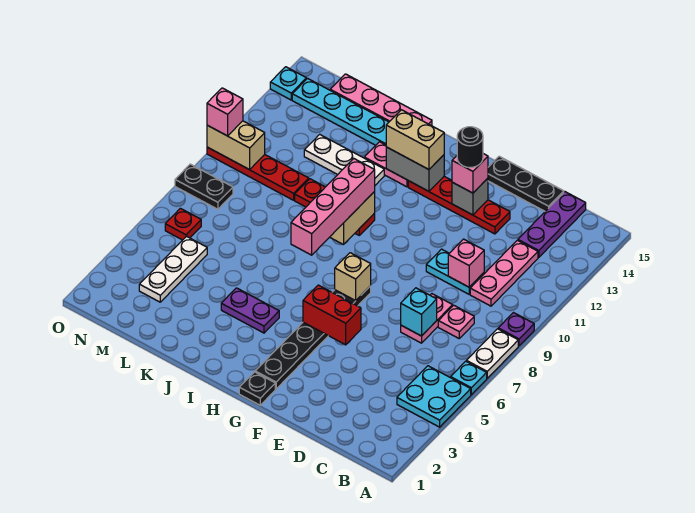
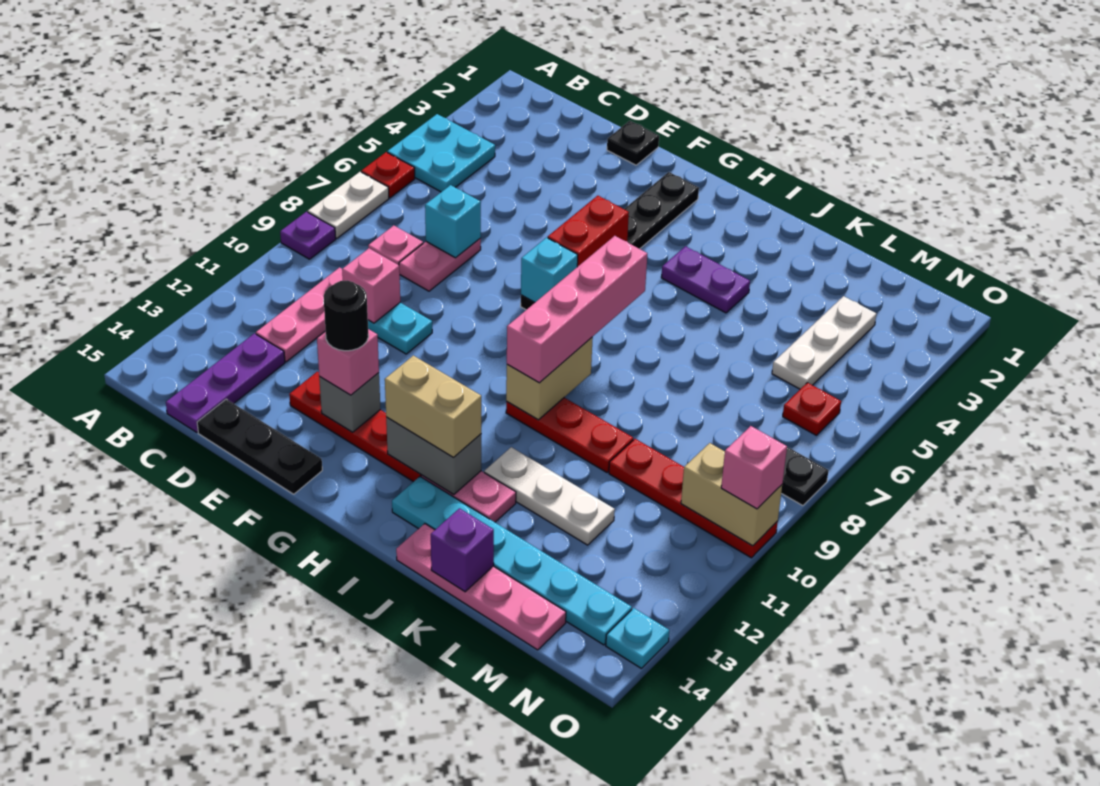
cyan plate A6 level 1 -> red plate A6 level 1
red brick F5:G5 level 2 -> red brick G5:G6 level 2
black plate G1 level 1 -> black plate E1 level 1
tan brick G7 level 2 -> cyan brick G7 level 2
none -> purple brick K15 level 2

